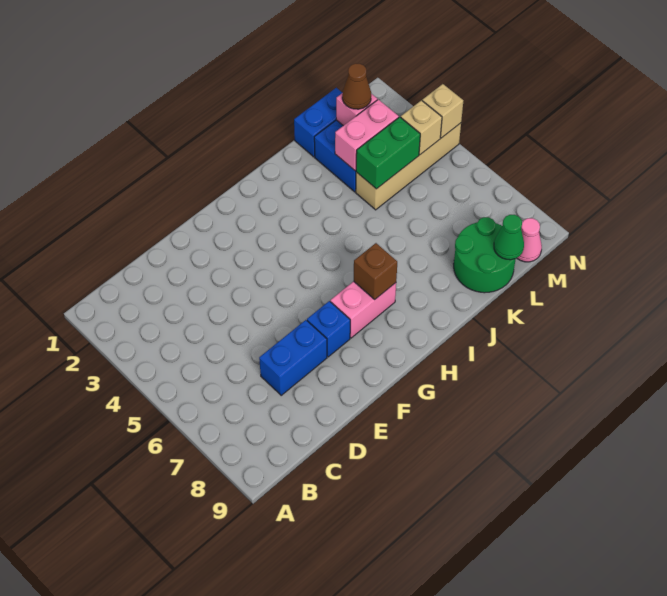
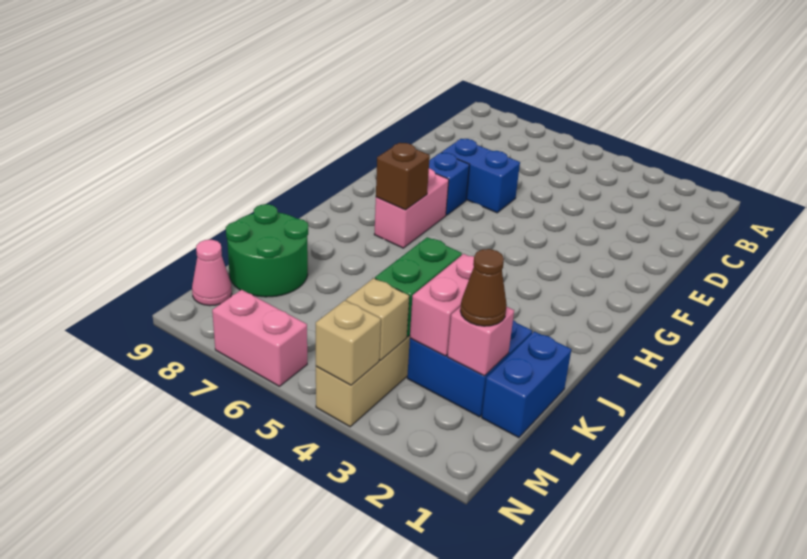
blue brick D7:E7 level 1 -> blue brick E6:E7 level 1
green cone L9 level 2 -> none
none -> pink brick N6:N7 level 1

